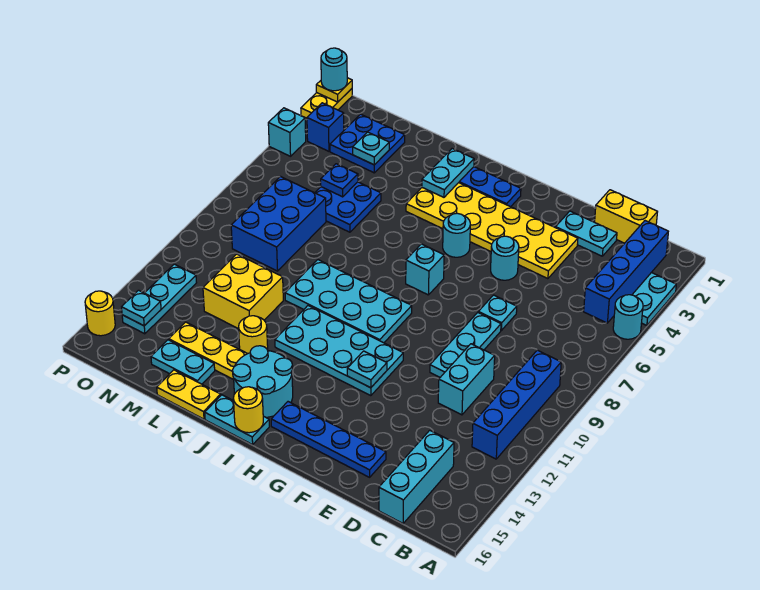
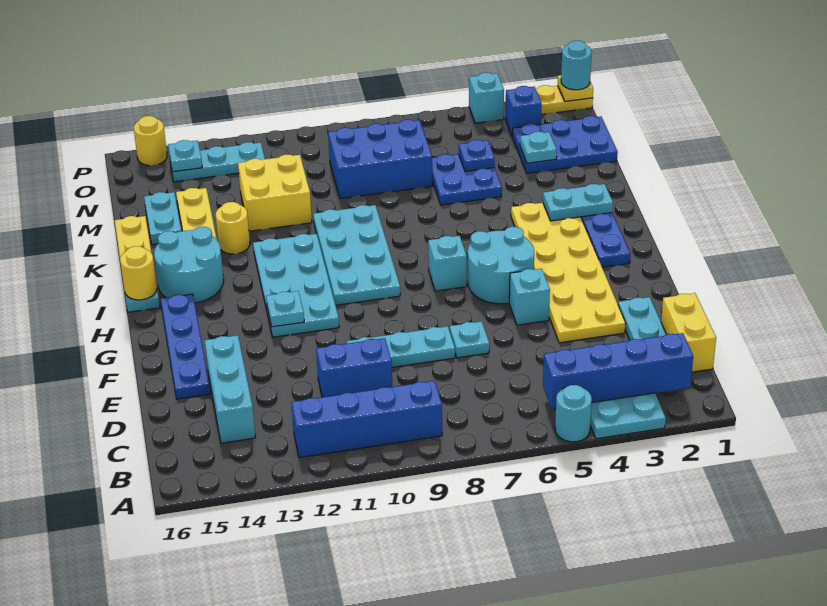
cyan brick C14:C16 level 1 -> cyan brick C14:E14 level 1
cyan brick D10:D11 level 1 -> blue brick D10:D11 level 1
cyan round brick F5 level 1 -> cyan brick F5 level 1
cyan round brick H5 level 1 -> cyan round brick G5:H6 level 1
blue plate M2:N3 level 1 -> blue plate M1:N3 level 1

